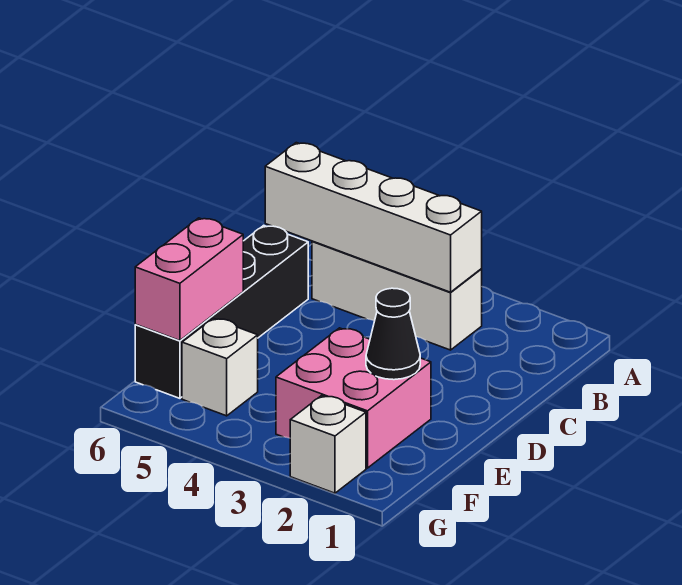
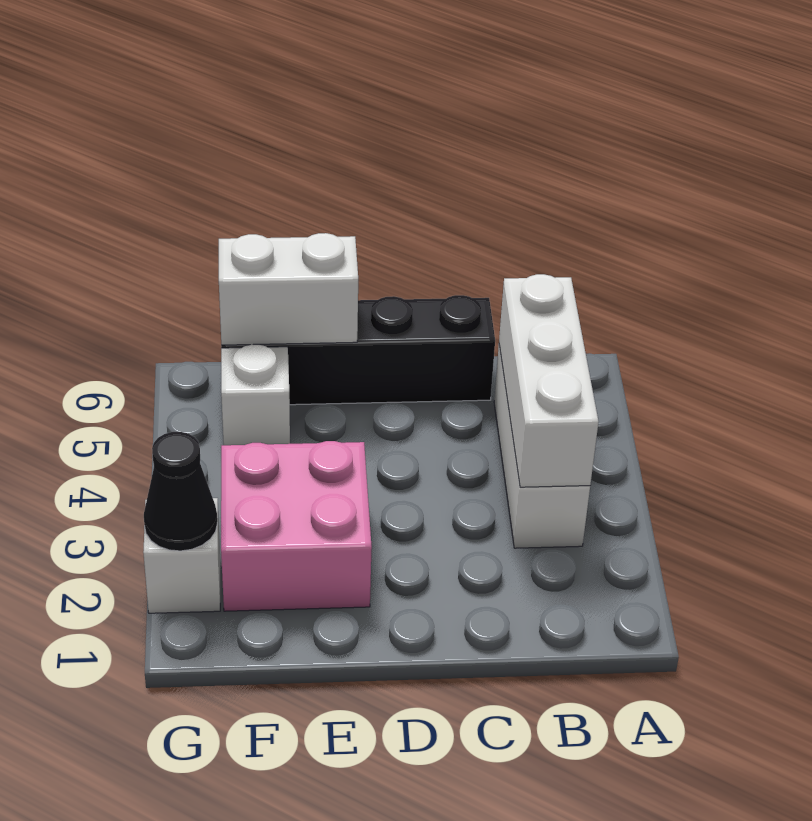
white brick B3:B6 level 2 -> white brick B3:B5 level 2
black cone E2 level 2 -> black cone G2 level 2
pink brick E6:F6 level 2 -> white brick E6:F6 level 2

